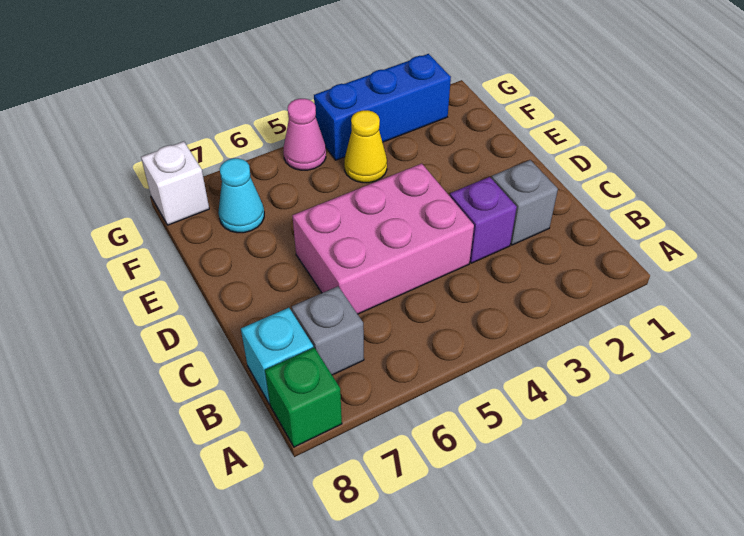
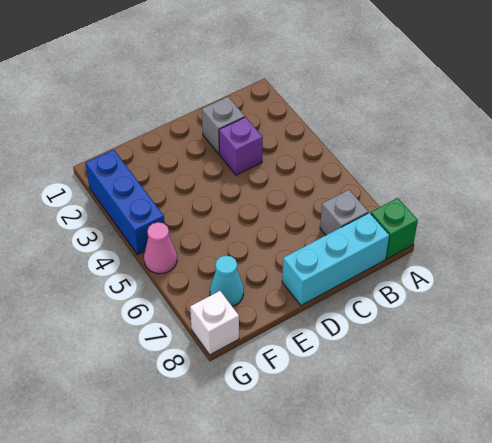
cyan brick B8 level 1 -> cyan brick B8:D8 level 1
pink brick C4:D6 level 1 -> none
yellow cone F4 level 1 -> none

